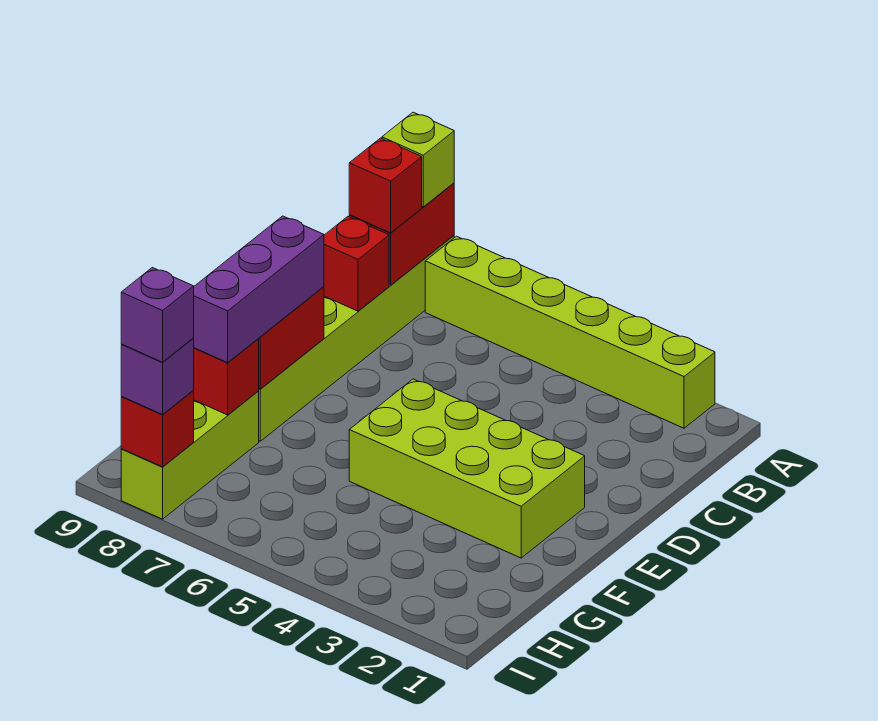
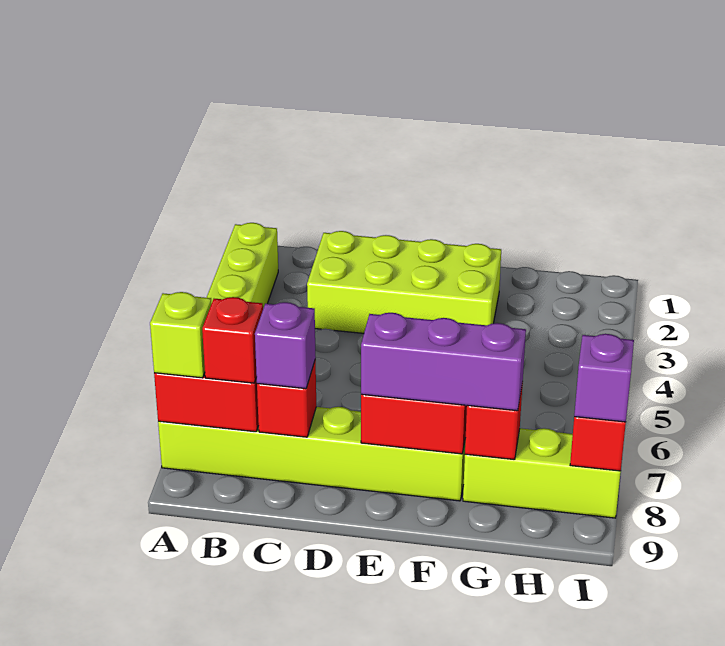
lime brick E2:F5 level 1 -> lime brick C2:F3 level 1
purple brick I8 level 4 -> purple brick C8 level 3

